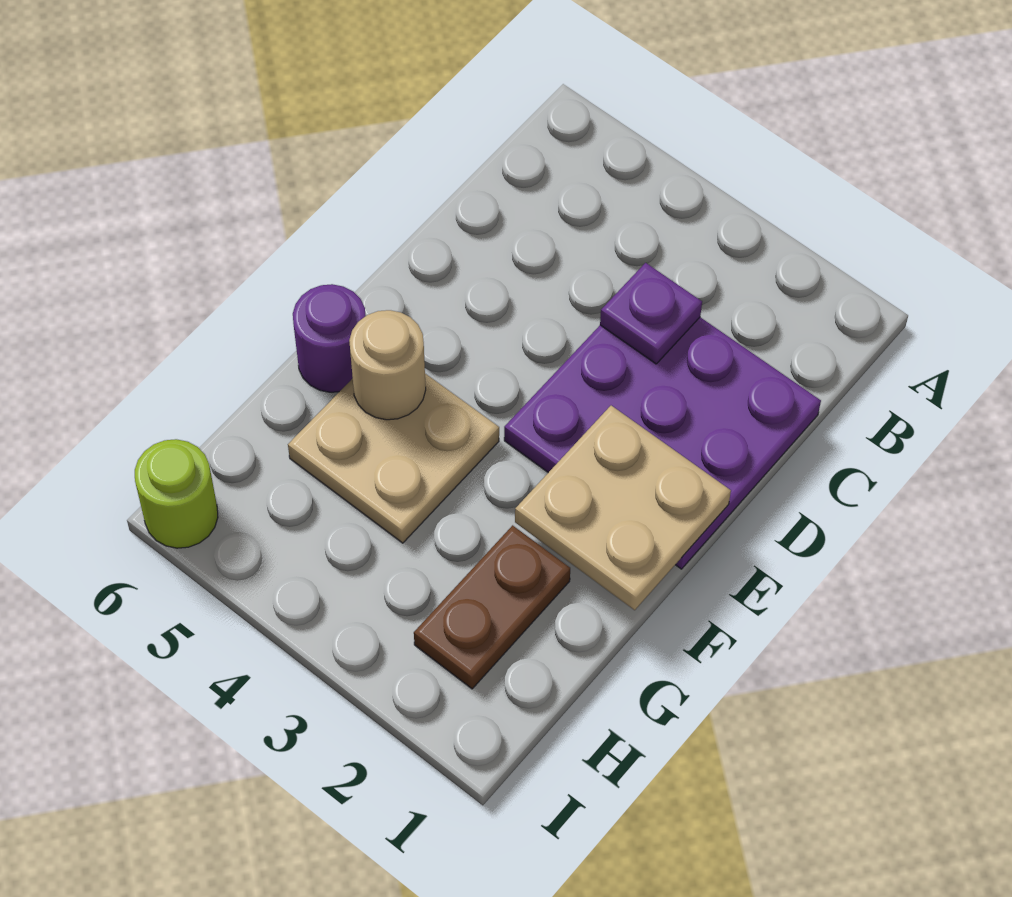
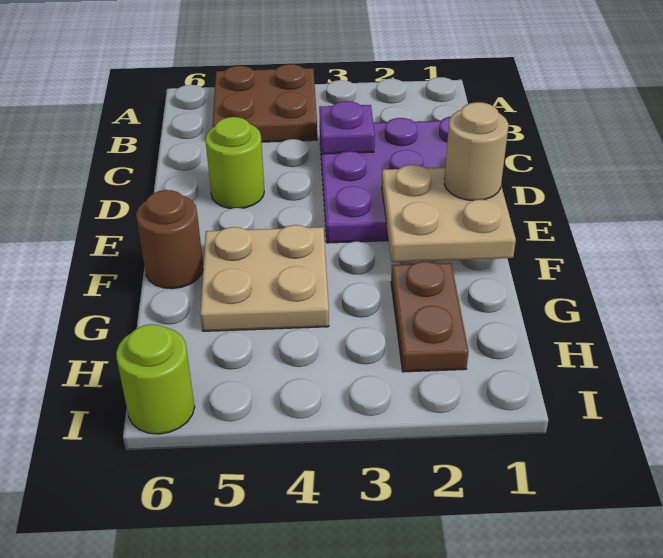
none -> brown plate A4:B5 level 1
none -> lime round brick D5 level 1
tan round brick F5 level 2 -> tan round brick E1 level 3
purple round brick F6 level 1 -> brown round brick F6 level 1

